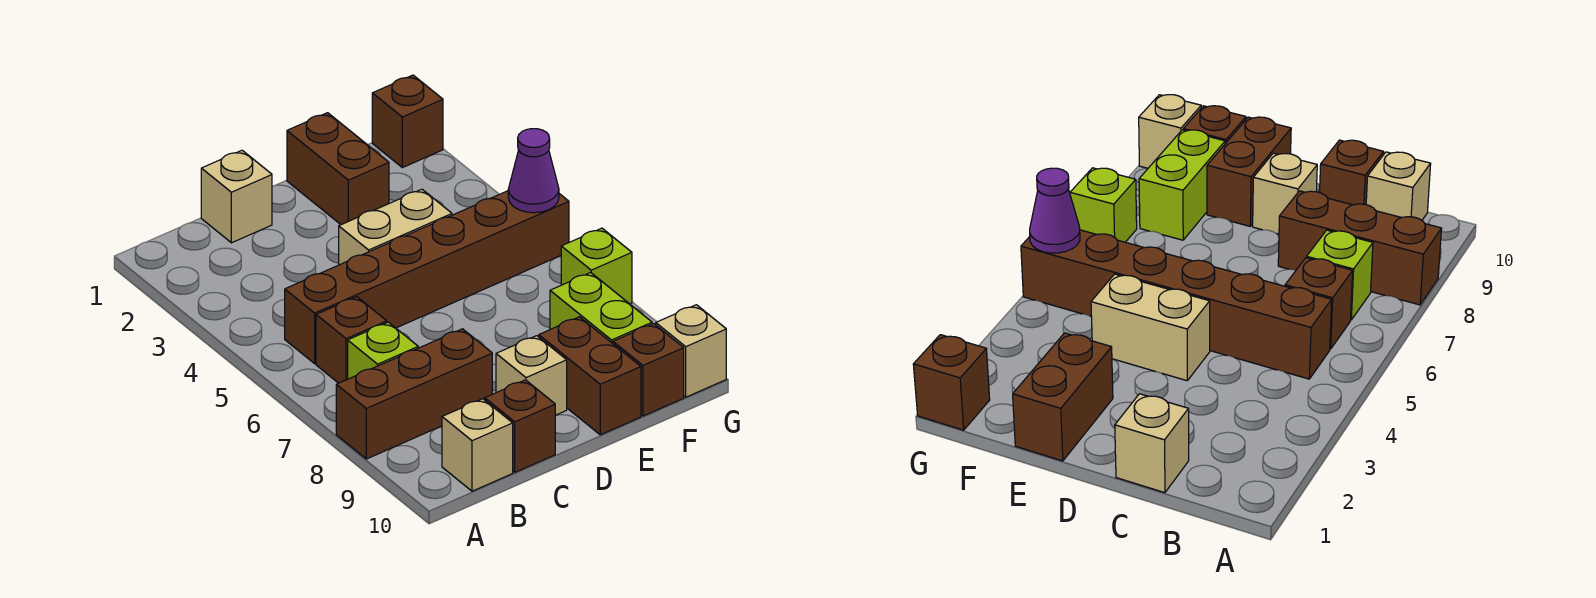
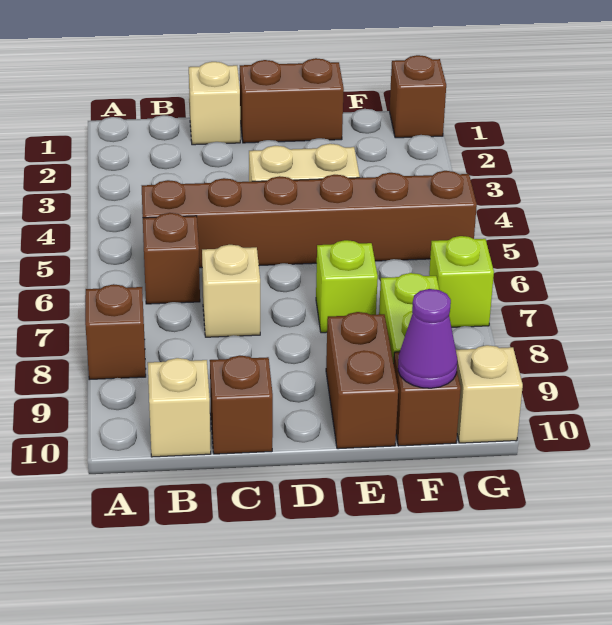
brown brick A8:C8 level 1 -> brown brick A8 level 1
lime brick B7 level 1 -> lime brick E7 level 1
tan brick D9 level 1 -> tan brick C7 level 1
brown brick E1:E2 level 1 -> brown brick D1:E1 level 1
purple cone G5 level 2 -> purple cone F10 level 2

